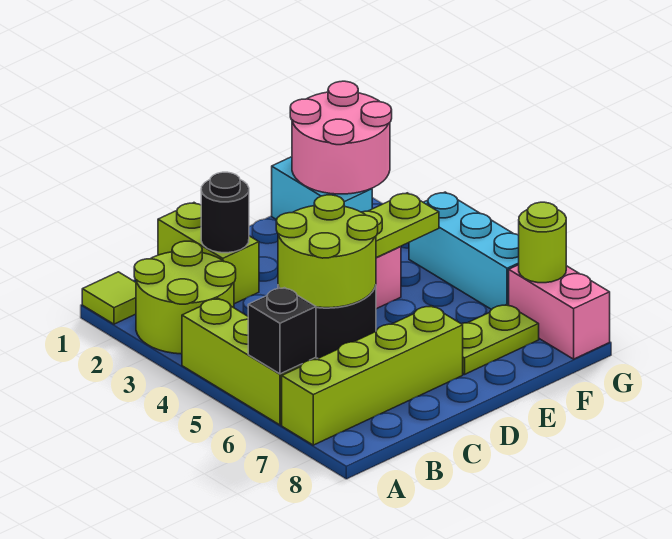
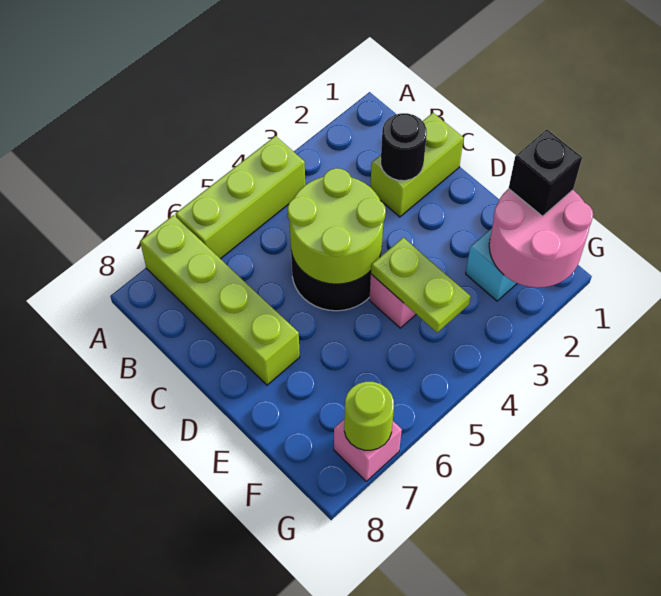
lime tile A1 level 1 -> none
lime round brick A2:B3 level 1 -> none
black brick A6 level 2 -> black brick F1 level 3
lime plate E7:F7 level 1 -> none
cyan brick G4:G6 level 1 -> none
pink brick G7:G8 level 1 -> pink brick G7 level 1

